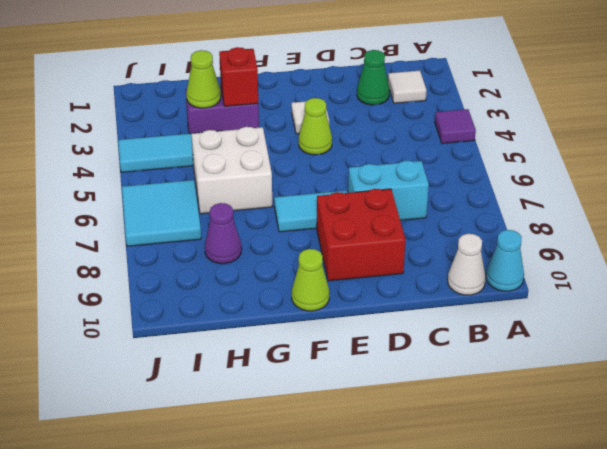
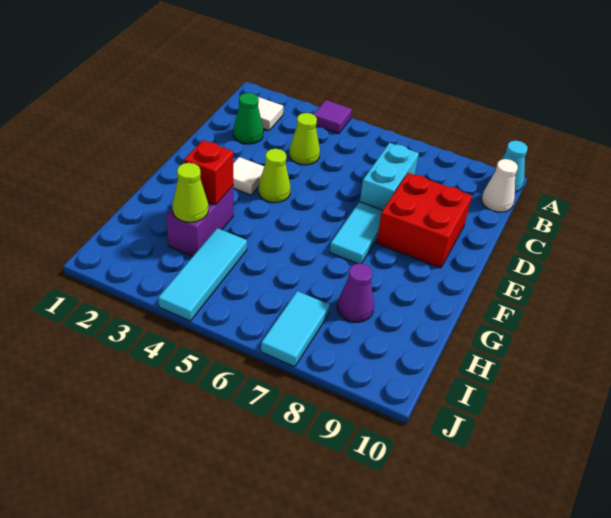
lime cone F10 level 1 -> lime cone C4 level 1
white brick G5:H6 level 1 -> none
cyan tile I6:J7 level 1 -> cyan tile I7:J7 level 1

